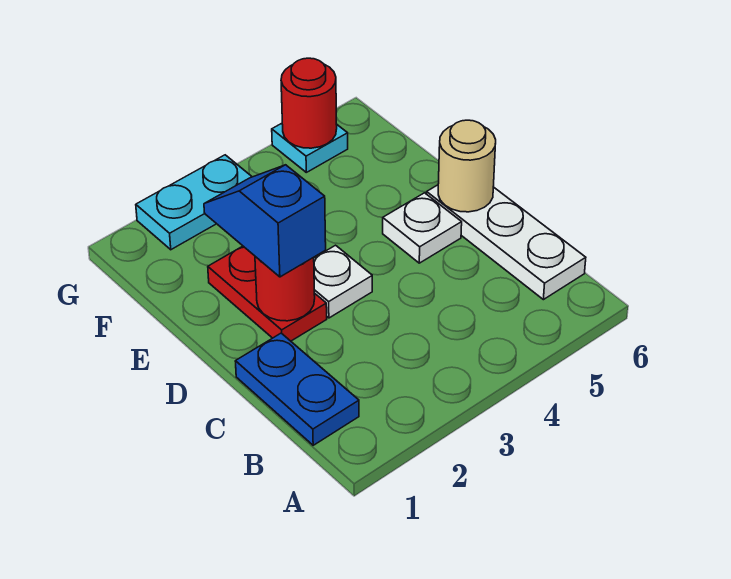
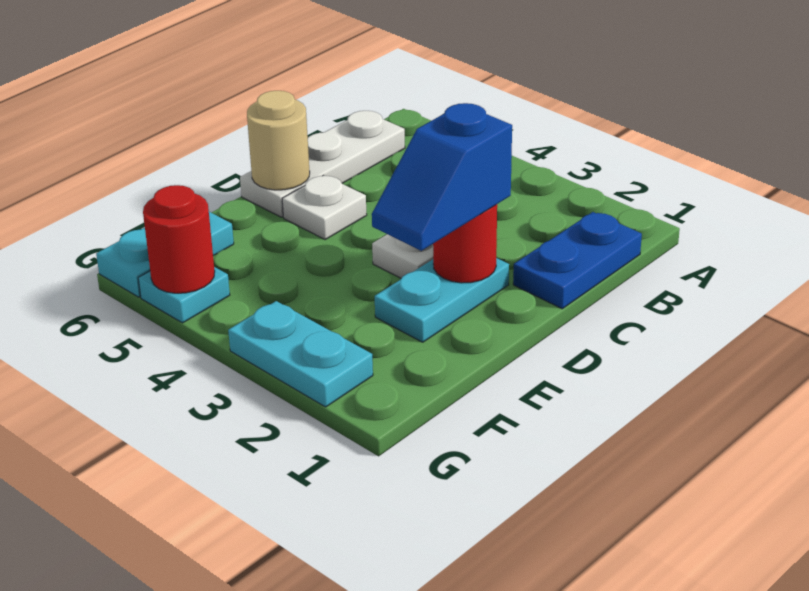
red plate D2:E2 level 1 -> cyan plate D2:E2 level 1
none -> cyan plate F6:G6 level 1

